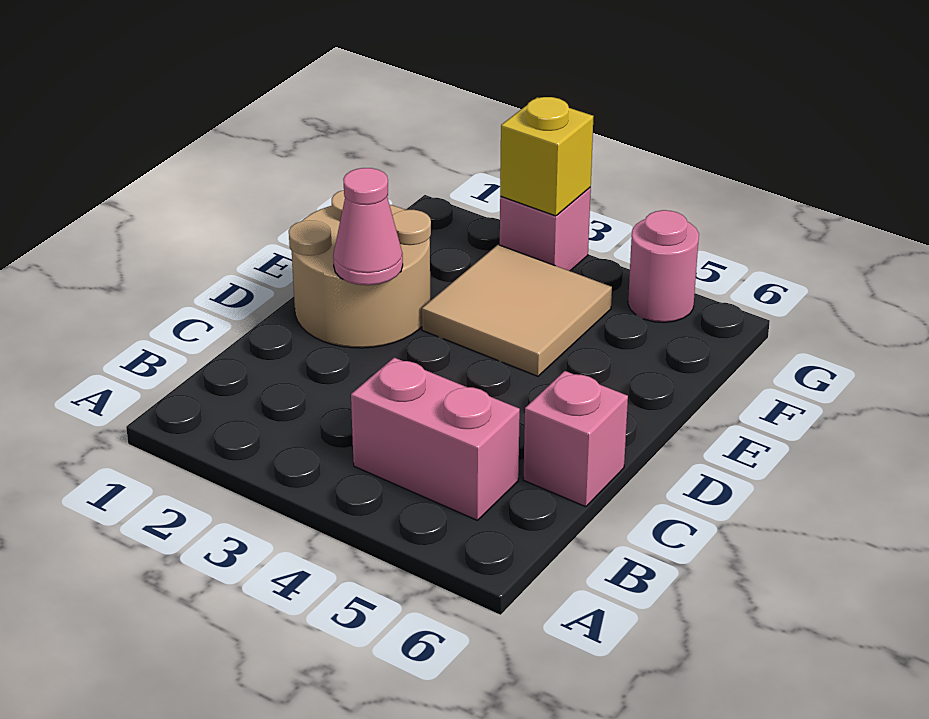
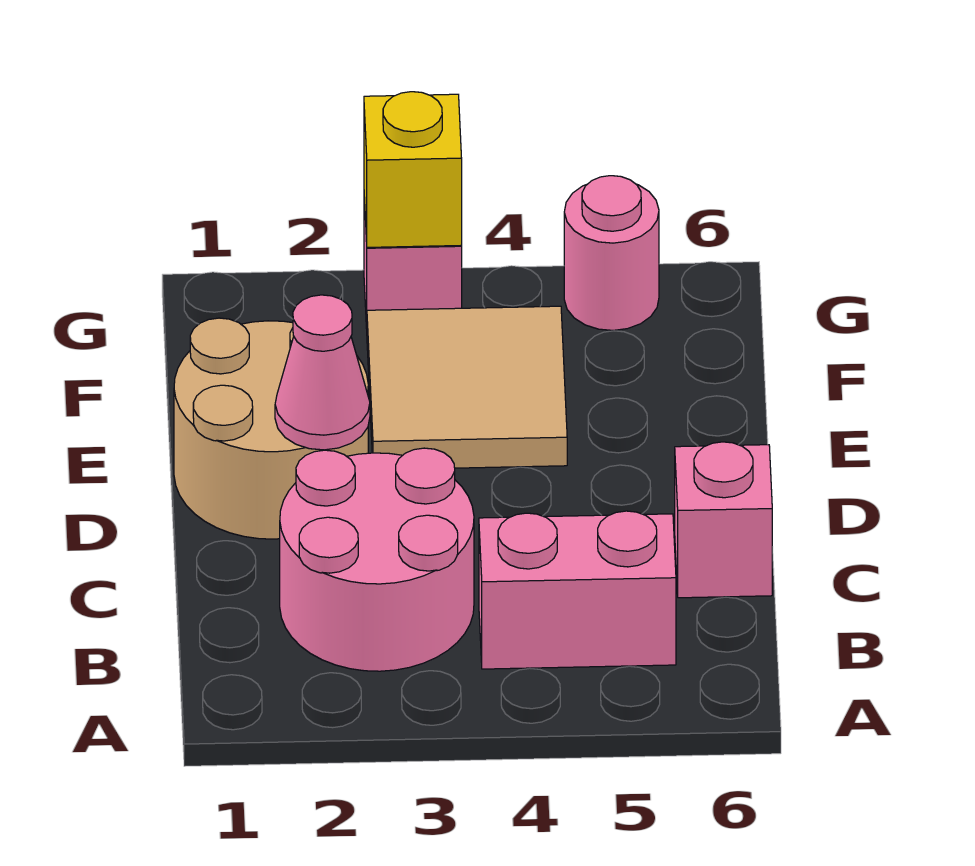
none -> pink round brick B2:C3 level 1

